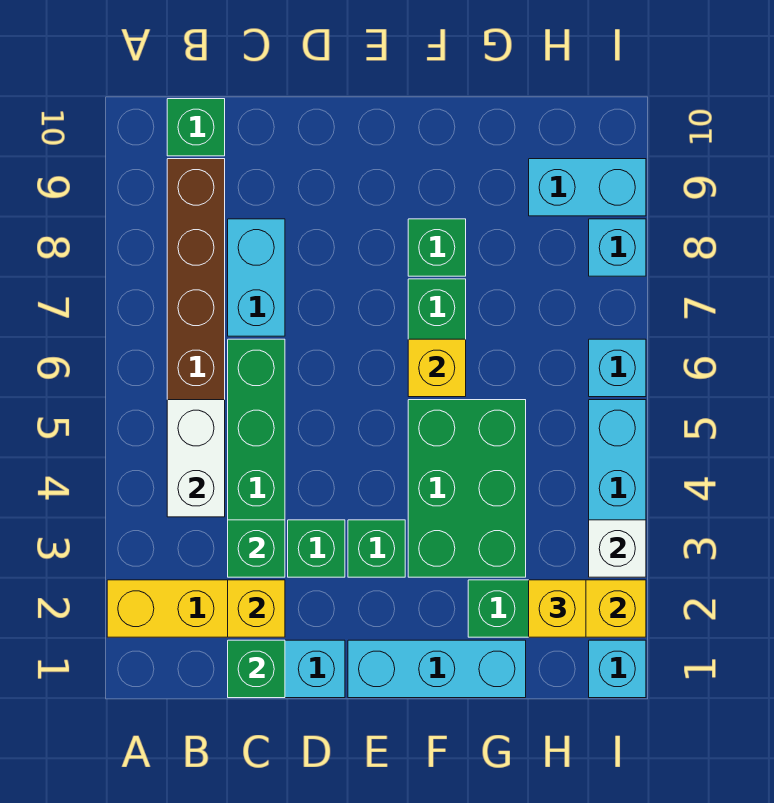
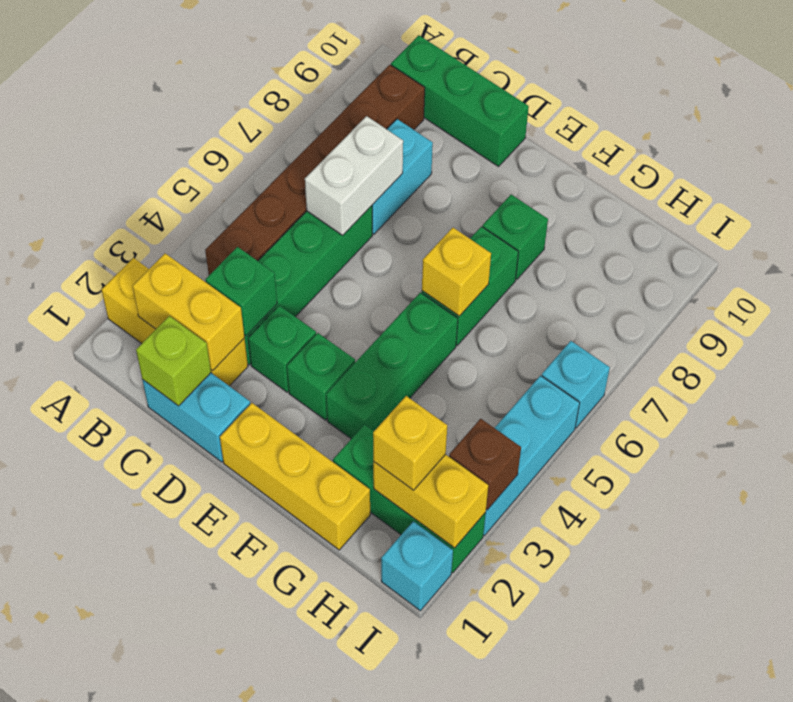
white brick B4:B5 level 2 -> white brick C6:C7 level 2
green brick B10 level 1 -> green brick B10:D10 level 1
green brick C1 level 2 -> lime brick C1 level 2
yellow brick C2 level 2 -> yellow brick B2:C2 level 2
cyan brick E1:G1 level 1 -> yellow brick E1:G1 level 1
green brick F3:G5 level 1 -> green brick F3:F5 level 1
cyan brick H9:I9 level 1 -> none
white brick I3 level 2 -> brown brick I3 level 2
cyan brick I8 level 1 -> none

